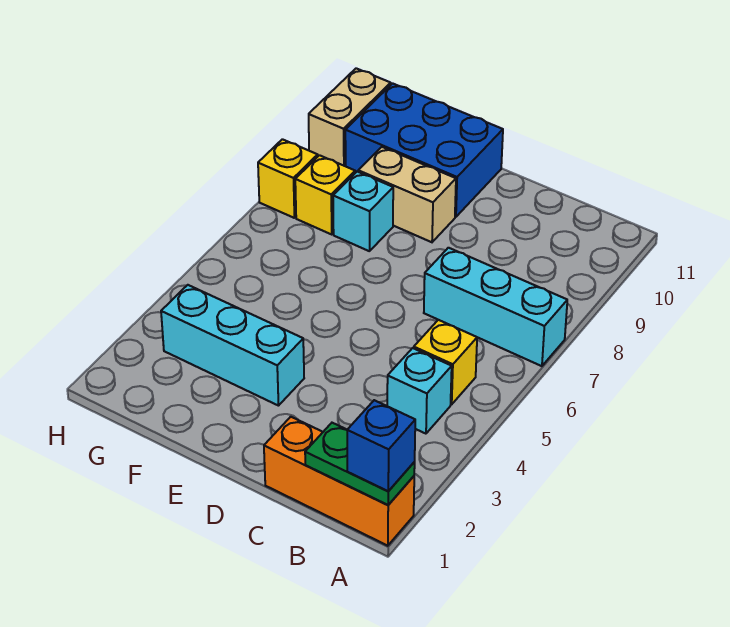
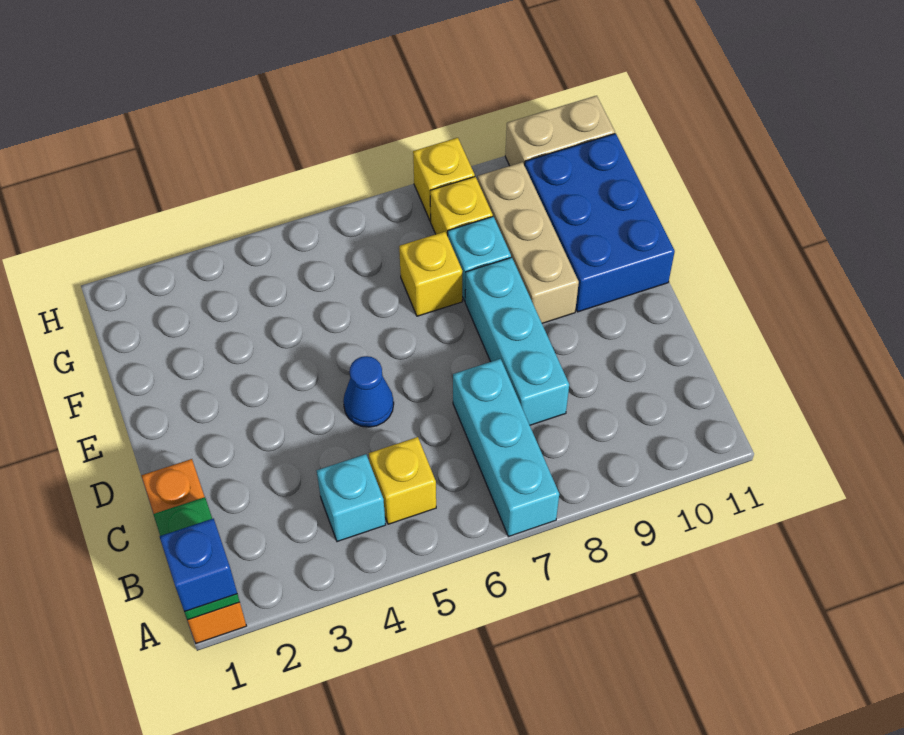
none -> blue cone D5 level 1
cyan brick E3:G3 level 1 -> cyan brick C8:E8 level 1
tan brick E9:F9 level 1 -> tan brick E9:G9 level 1
none -> yellow brick F7 level 1

